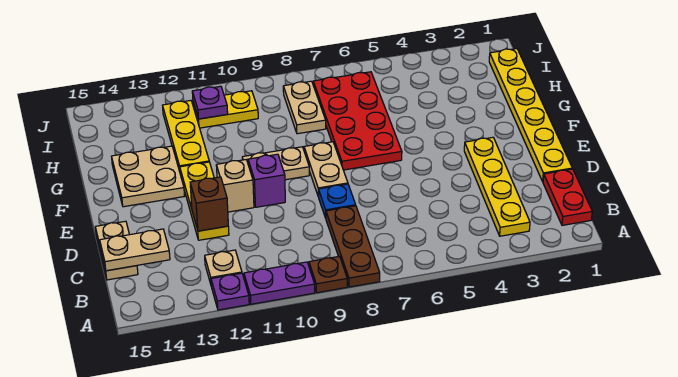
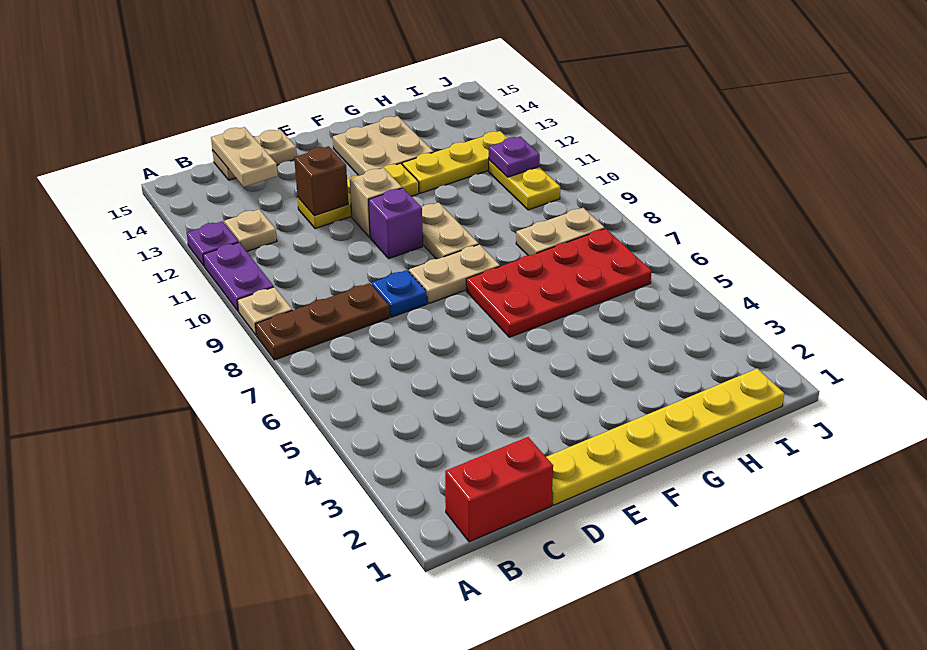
brown plate A9 level 1 -> tan plate A9 level 1
red plate B1:C1 level 1 -> red brick B1:C1 level 1
yellow plate B3:E3 level 1 -> none

